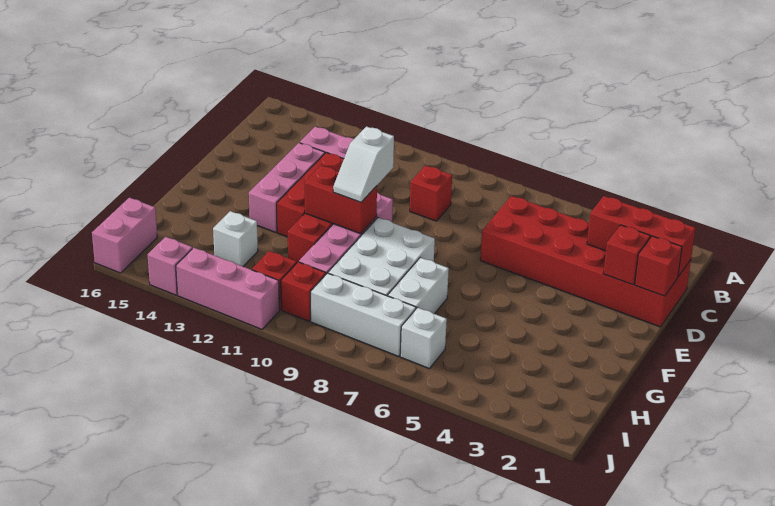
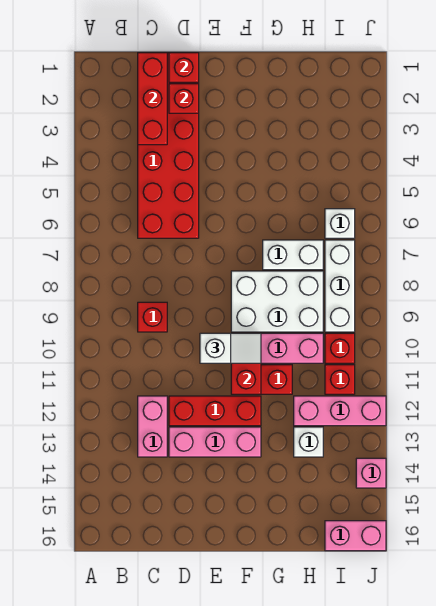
pink brick J11:J13 level 1 -> pink brick H12:J12 level 1

